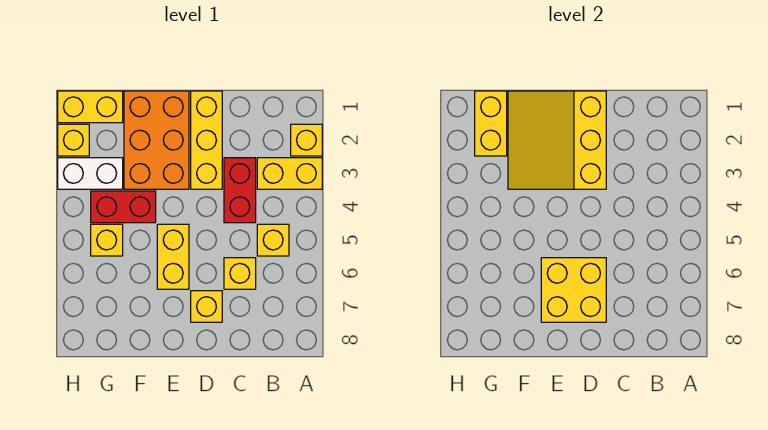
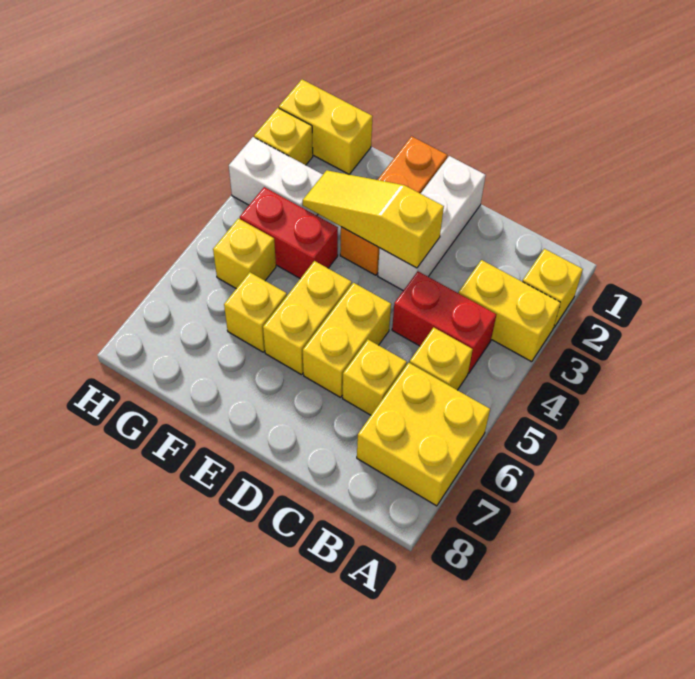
red brick C3:C4 level 1 -> red brick B4:C4 level 1
yellow brick D1:D3 level 1 -> white brick D1:D3 level 1
yellow slope D1:F3 level 2 top D -> yellow slope D3:F3 level 2 top D
yellow brick D6:E7 level 2 -> yellow brick A6:B7 level 1
yellow brick D7 level 1 -> yellow brick F6 level 1
orange brick E1:F3 level 1 -> orange brick E1:E3 level 1
yellow brick G1:G2 level 2 -> yellow brick D5:D6 level 1

